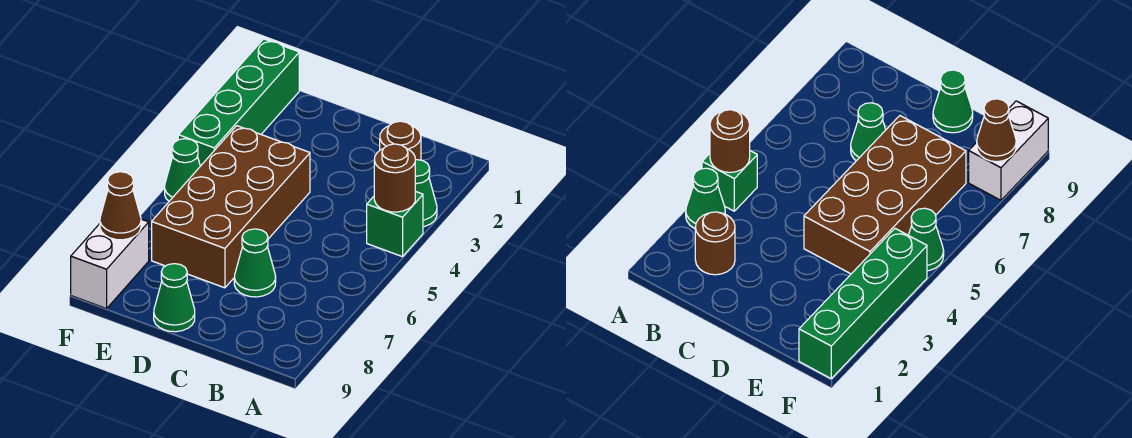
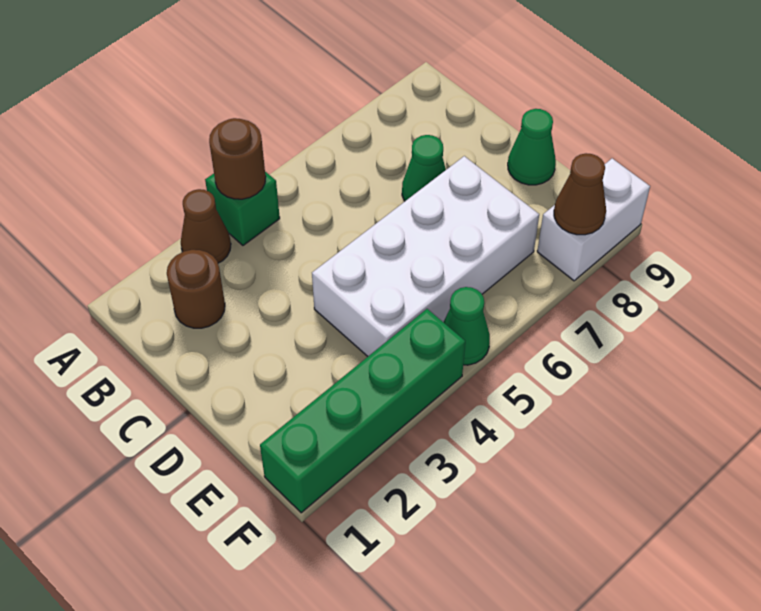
green cone A3 level 1 -> brown cone A3 level 1
brown brick D4:E7 level 1 -> white brick D4:E7 level 1

